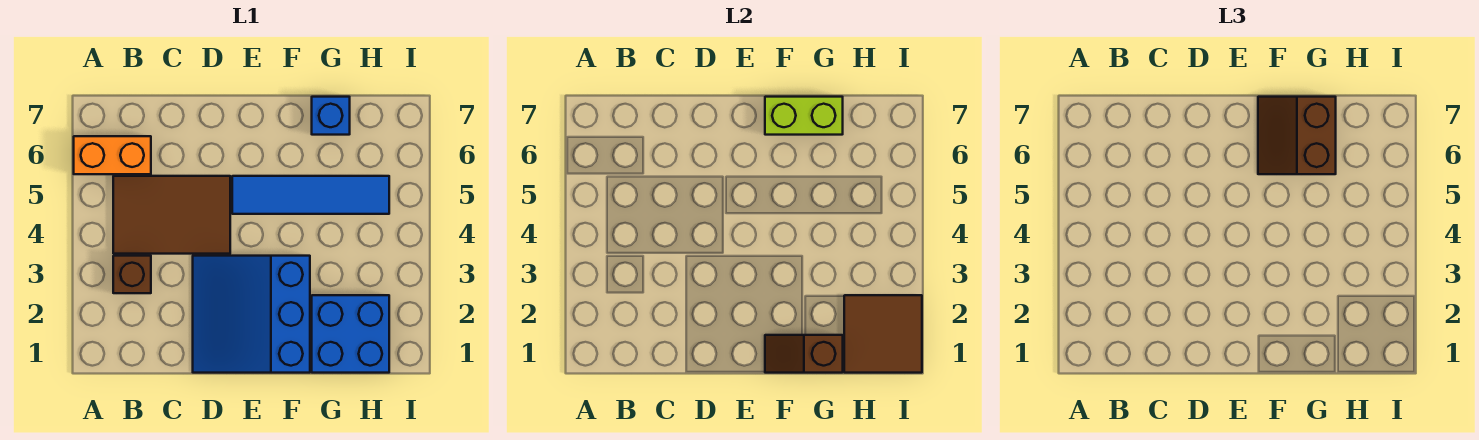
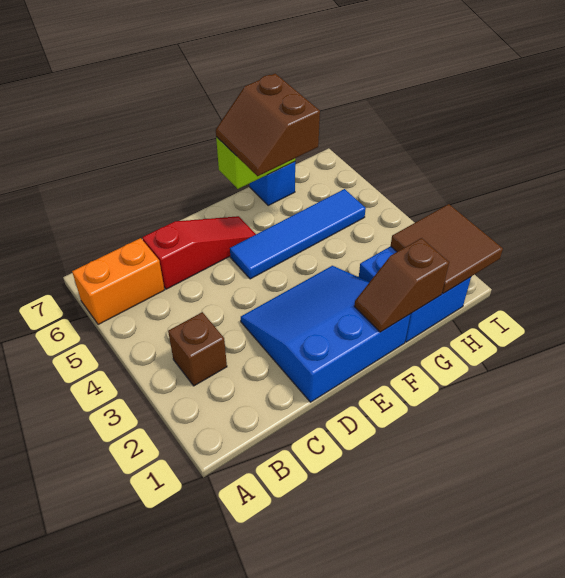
brown tile B4:D5 level 1 -> none
none -> red slope C6:E6 level 1 top C
blue slope D1:F3 level 1 top F -> blue slope D1:F3 level 1 top 1

